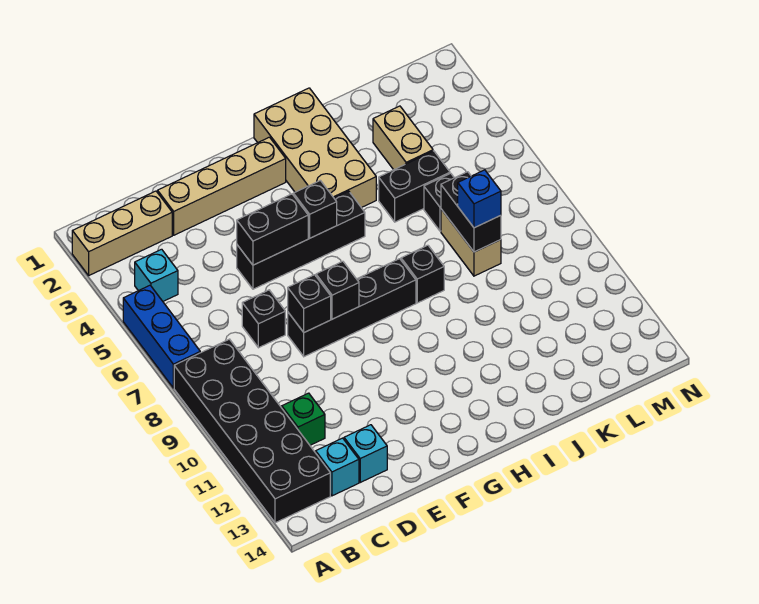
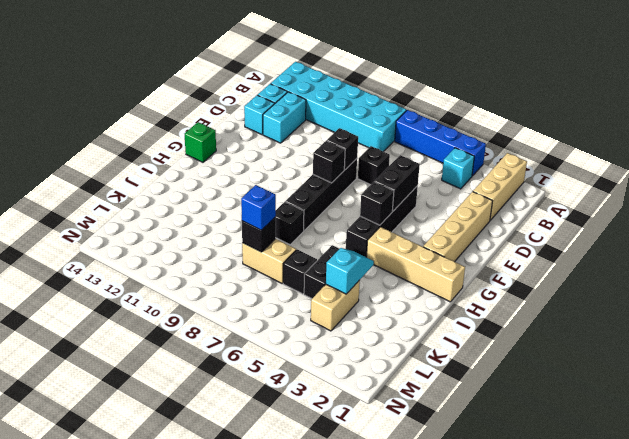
blue brick A5:A7 level 1 -> blue brick A4:A7 level 1
black brick A8:B13 level 1 -> cyan brick A8:B13 level 1
green brick C11 level 1 -> green brick G14 level 1
none -> cyan brick C12:D12 level 1
tan brick H1:I4 level 1 -> tan brick H1:H4 level 1
none -> cyan slope J4:K4 level 2 top K
tan brick K3:K4 level 1 -> tan brick K4:L4 level 1
black brick K7:K8 level 2 -> black brick K8 level 2

